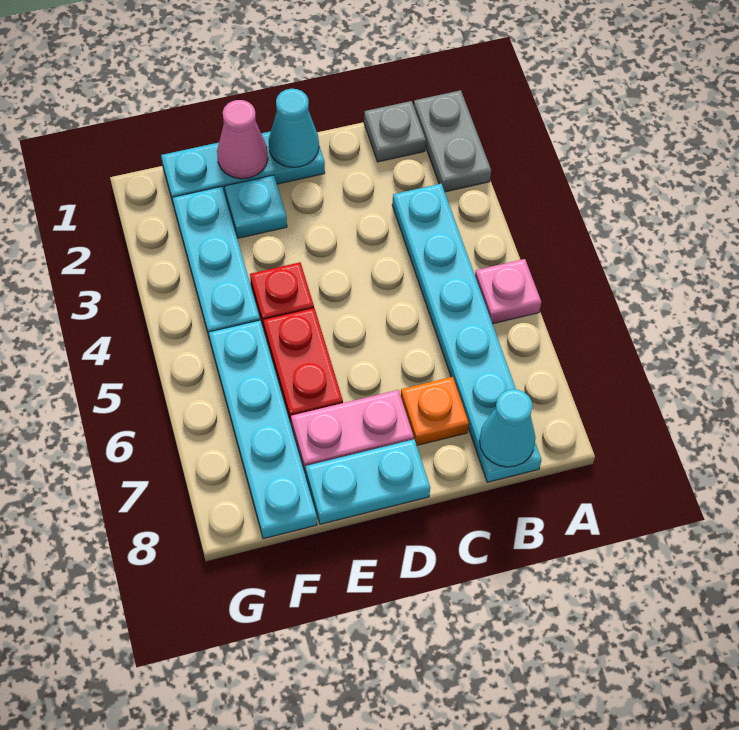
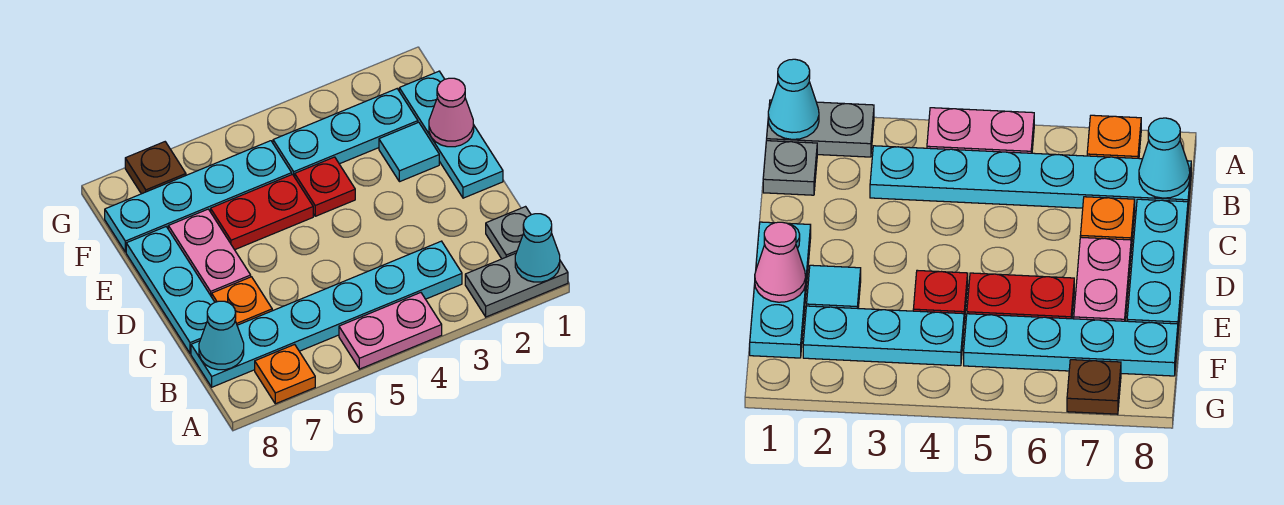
pink plate A5 level 1 -> pink plate A4:A5 level 1
none -> orange plate A7 level 1
cyan cone D1 level 2 -> cyan cone A1 level 2
cyan plate D8:E8 level 1 -> cyan plate C8:E8 level 1
cyan plate E2 level 1 -> cyan tile E2 level 1
none -> brown plate G7 level 1

